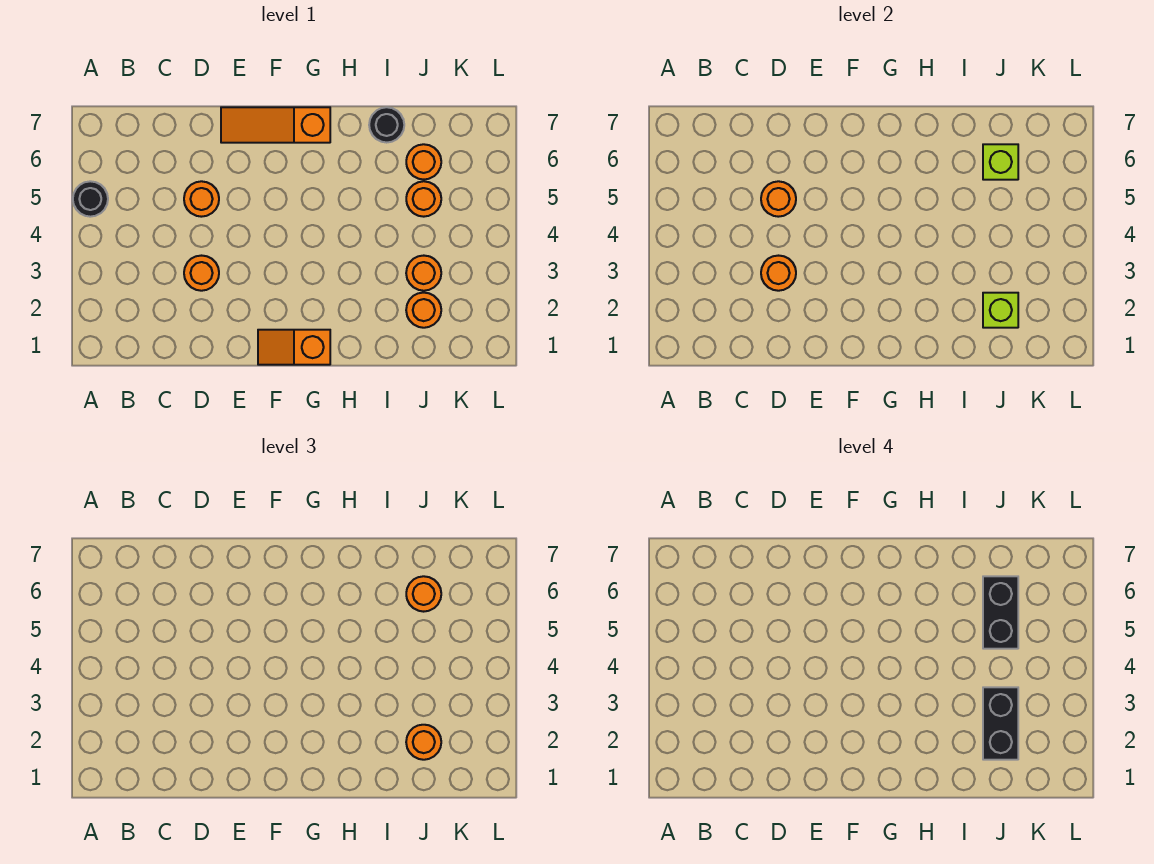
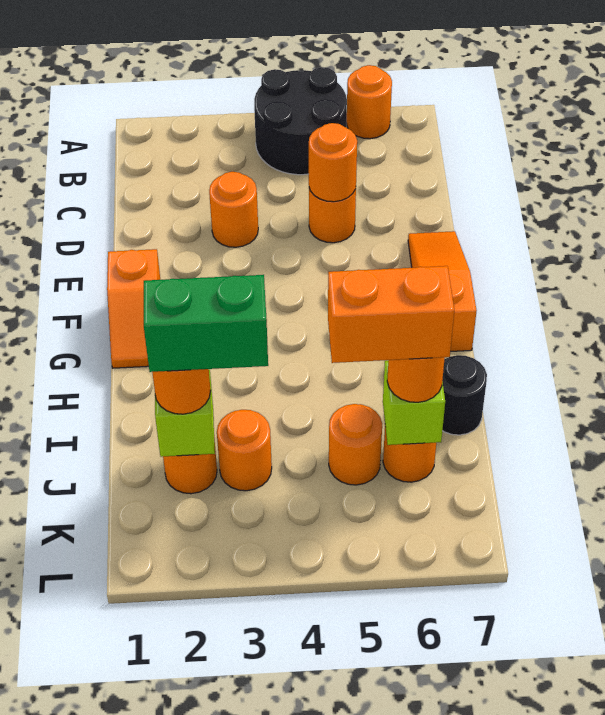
black round brick A5 level 1 -> black round brick A4:B5 level 1
orange round brick D3 level 2 -> orange round brick A6 level 1
orange slope F1:G1 level 1 top G -> orange slope F1:G1 level 1 top F
black brick J2:J3 level 4 -> green brick J2:J3 level 4
black brick J5:J6 level 4 -> orange brick J5:J6 level 4

